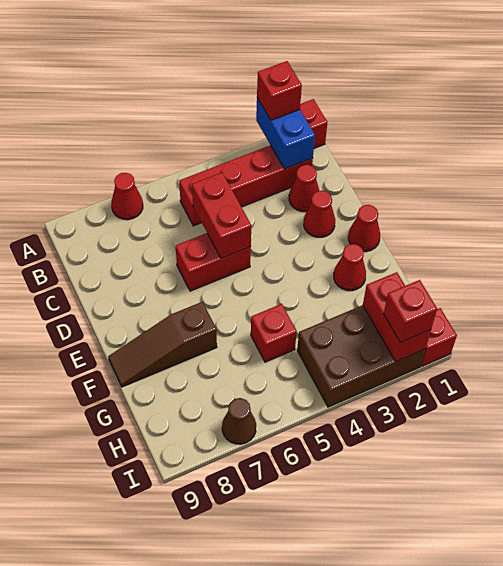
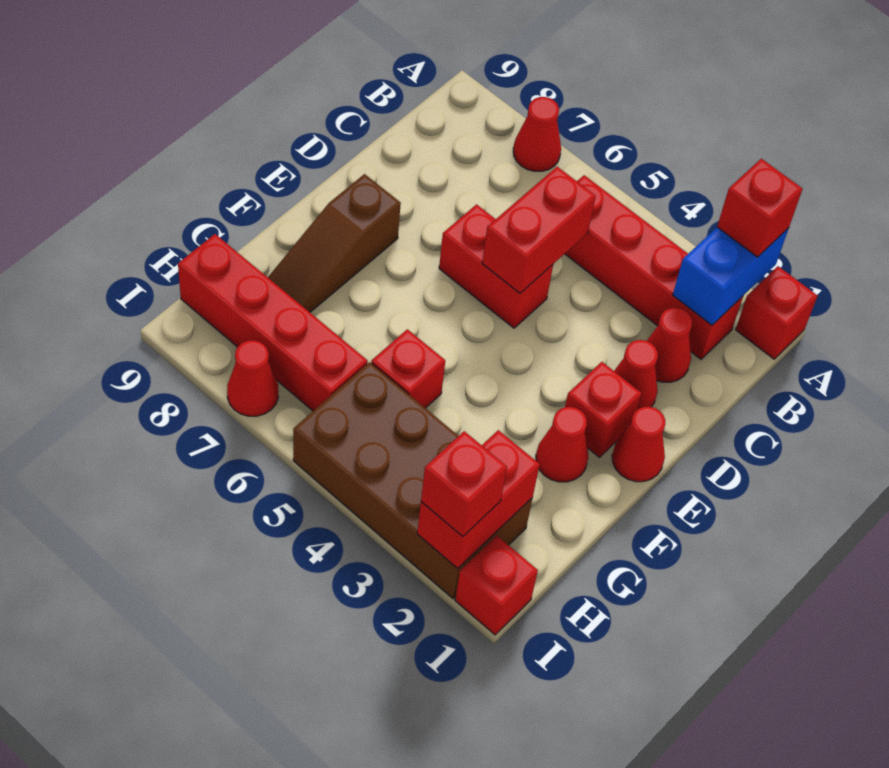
none -> red brick E2 level 1
brown slope F7:F9 level 1 top 7 -> brown slope E8:G8 level 1 top E
brown brick H2:I4 level 1 -> brown brick H2:I5 level 1
none -> red brick H6:H9 level 1
brown cone I7 level 1 -> red cone I7 level 1

